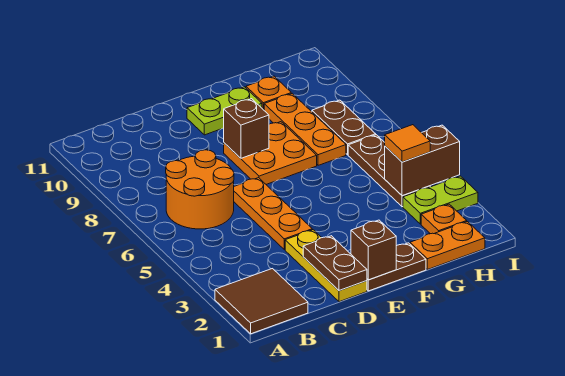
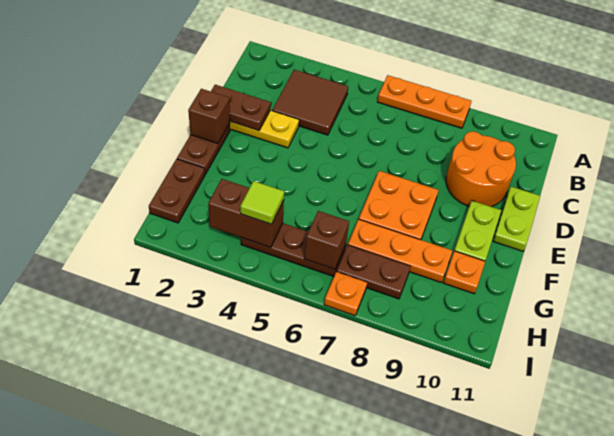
brown tile A1:B2 level 1 -> brown tile B3:C4 level 1
orange round brick B6:C7 level 1 -> orange round brick C9:D10 level 1
orange plate D4:D6 level 1 -> orange plate A6:A8 level 1
brown brick E8 level 2 -> brown brick H6 level 2
orange plate G1:H1 level 1 -> brown plate G1:H1 level 1
orange plate H2 level 1 -> orange plate I7 level 1
lime plate H3:I3 level 1 -> lime plate D11:E11 level 1
brown brick H4:I4 level 2 -> brown brick H3:H4 level 2
orange tile H4 level 3 -> lime tile H4 level 3

